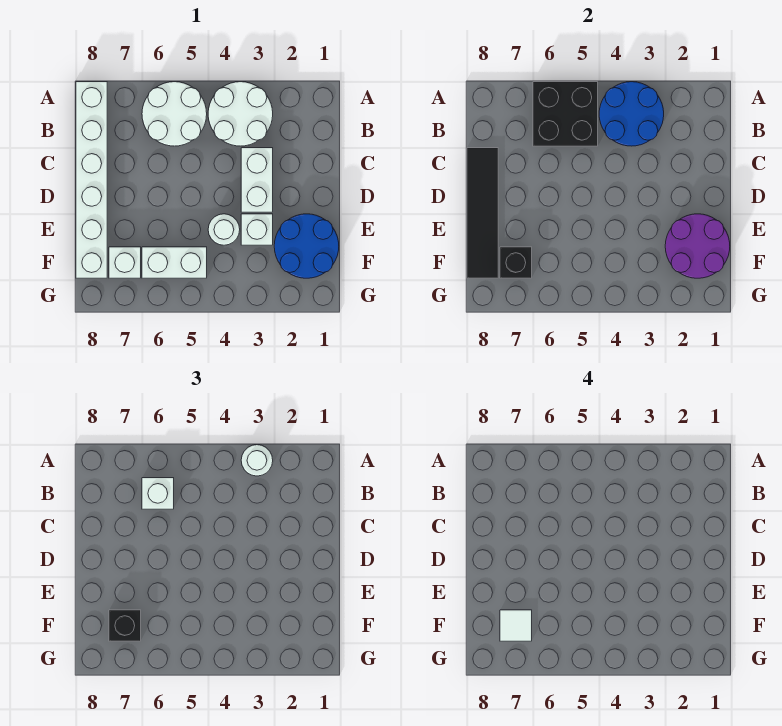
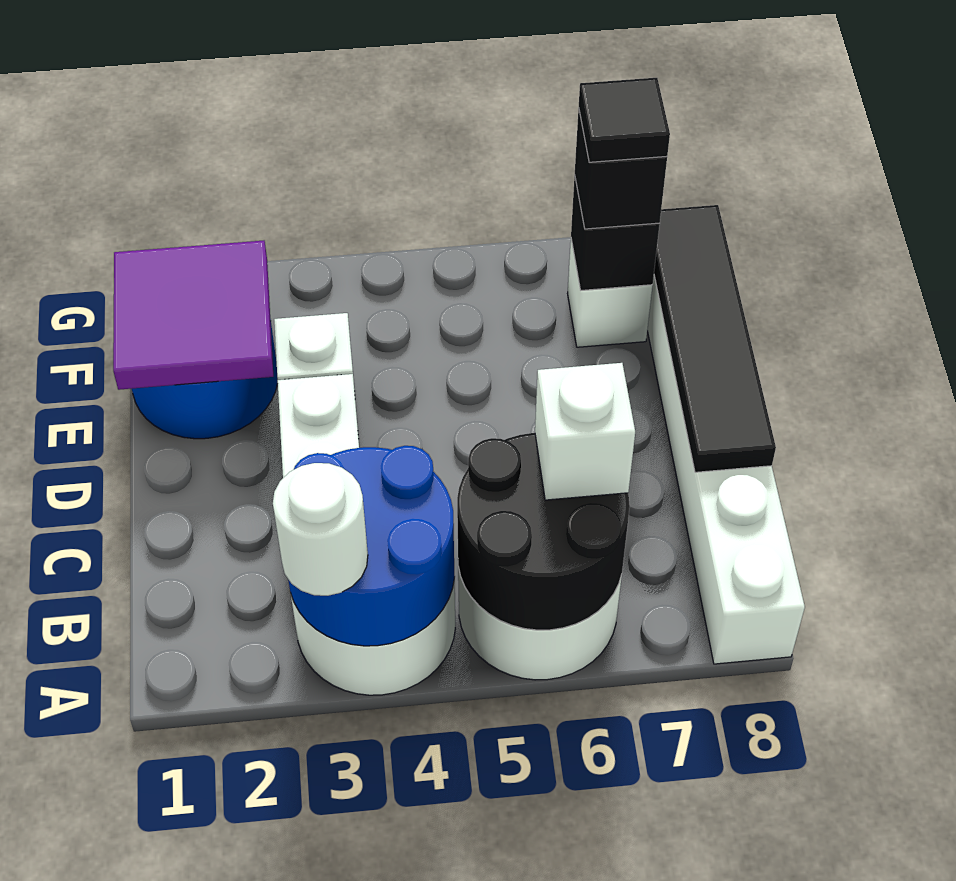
black brick A5:B6 level 2 -> black round brick A5:B6 level 2
purple round brick E1:F2 level 2 -> purple tile E1:F2 level 2
white round brick E4 level 1 -> none
white brick F5:F6 level 1 -> none
white tile F7 level 4 -> black tile F7 level 4

